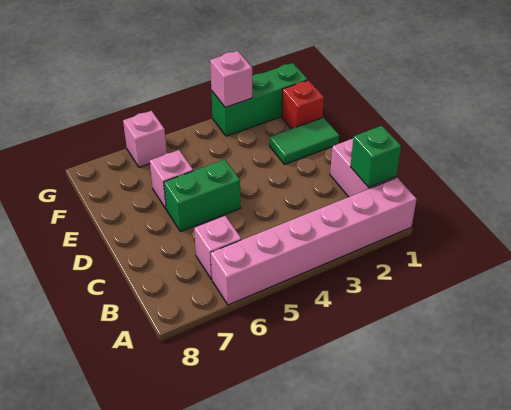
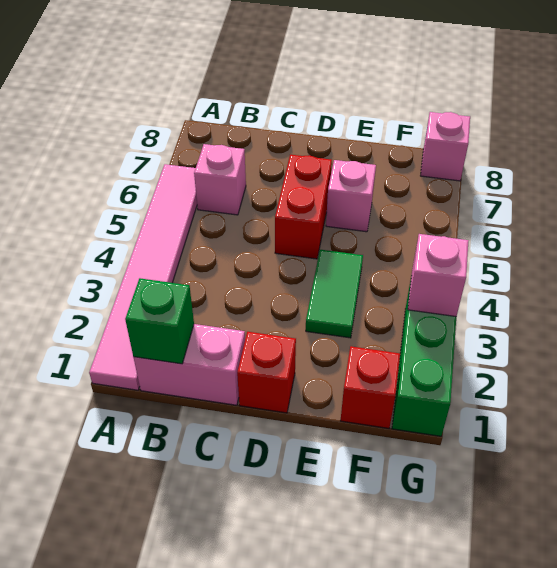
pink brick A1:A6 level 1 -> pink tile A1:A6 level 1
none -> red brick D1 level 1
green brick D5:D6 level 1 -> red brick D5:D6 level 1
green tile E1:E2 level 1 -> green tile E3:E4 level 1
pink brick G6 level 1 -> pink brick G8 level 1

